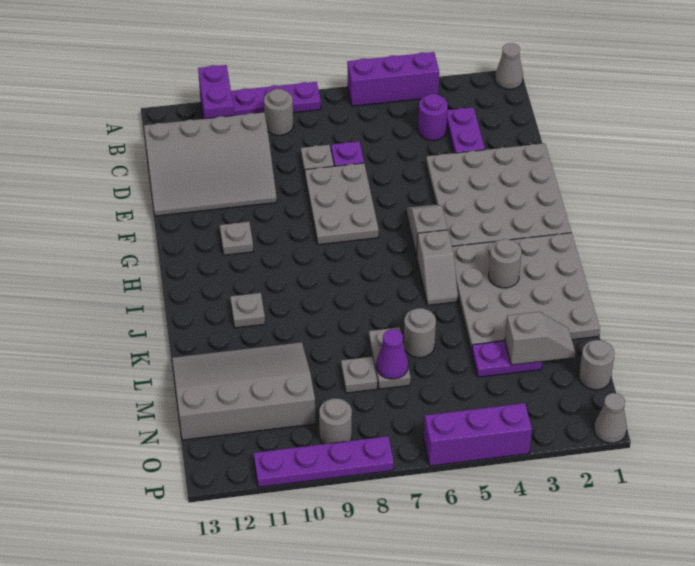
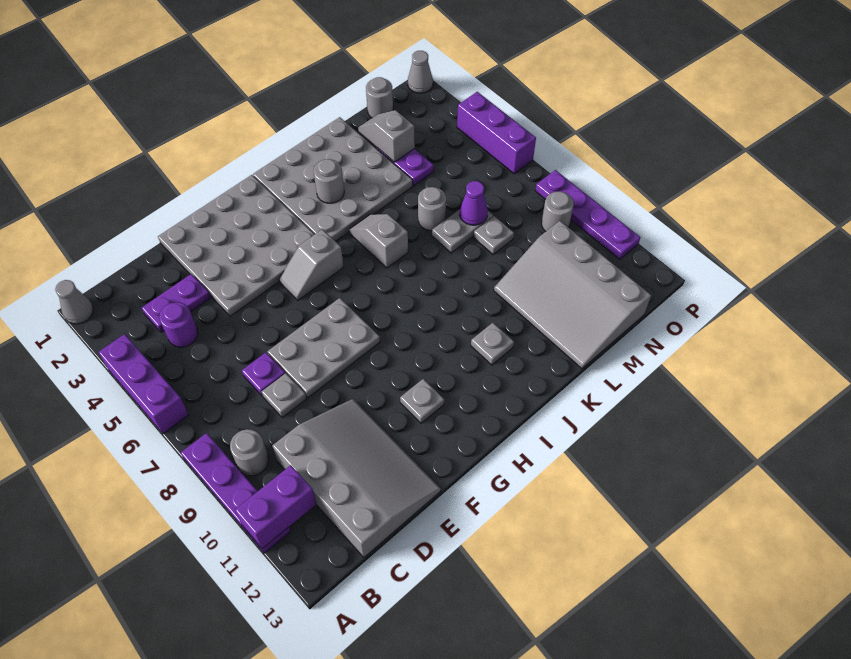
grey slope I5:J5 level 1 top I -> grey slope J5:J6 level 1 top 6

